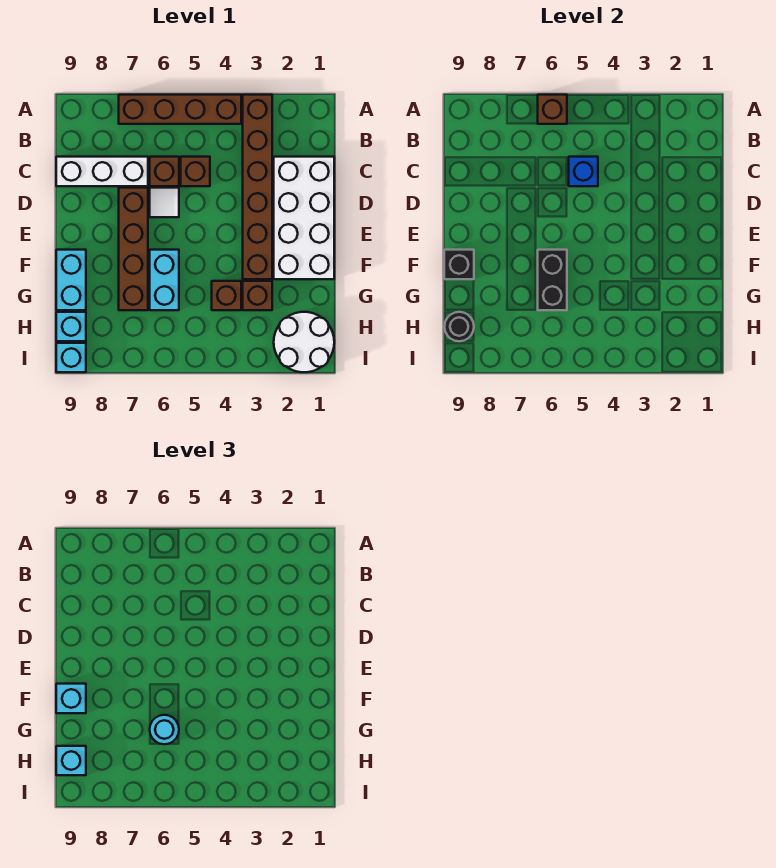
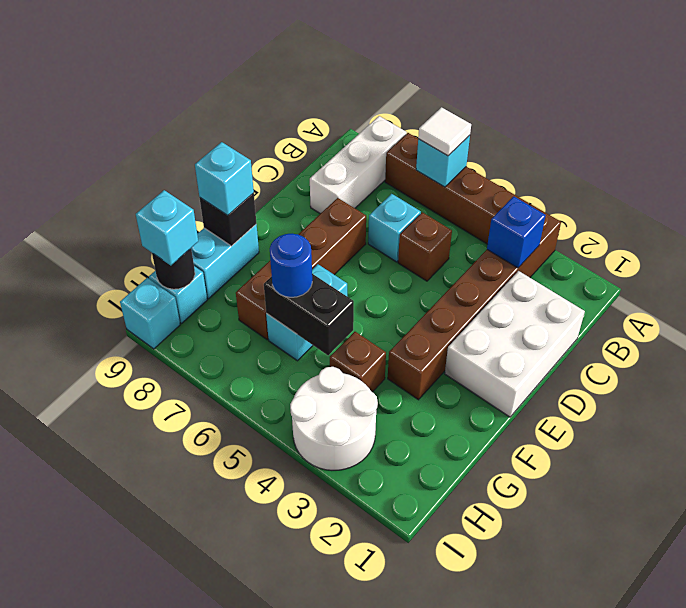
brown brick A6 level 2 -> cyan brick A6 level 2
white brick C1:F2 level 1 -> white brick C1:E2 level 1
blue brick C5 level 2 -> blue brick B3 level 2
brown brick C6 level 1 -> cyan brick C6 level 1
white brick C7:C9 level 1 -> white brick A8:C8 level 1
white tile D6 level 1 -> white tile A6 level 3
black brick F6:G6 level 2 -> black brick G5:G6 level 2
brown brick G3 level 1 -> none
cyan round brick G6 level 3 -> blue round brick G6 level 3
white round brick H1:I2 level 1 -> white round brick H3:I4 level 1

